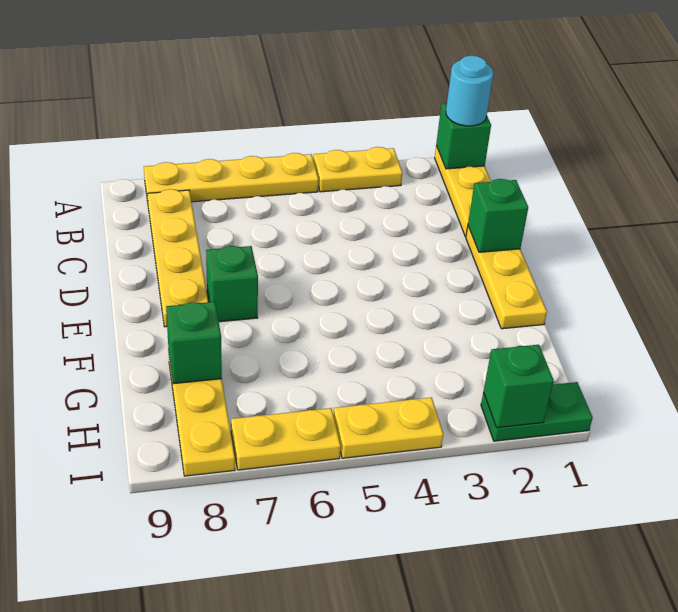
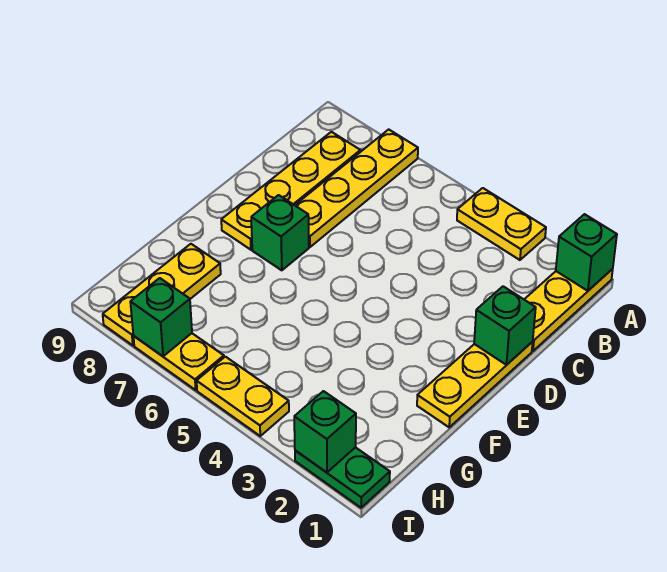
cyan round brick A1 level 3 -> none
yellow plate A5:A8 level 1 -> yellow plate A7:D7 level 1
green brick G8 level 2 -> green brick I7 level 2

